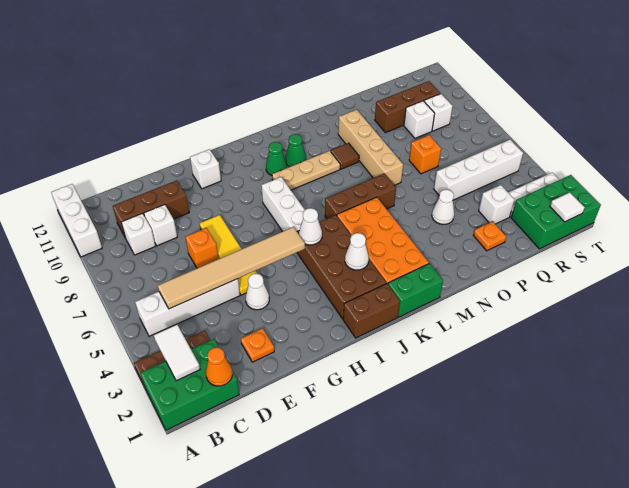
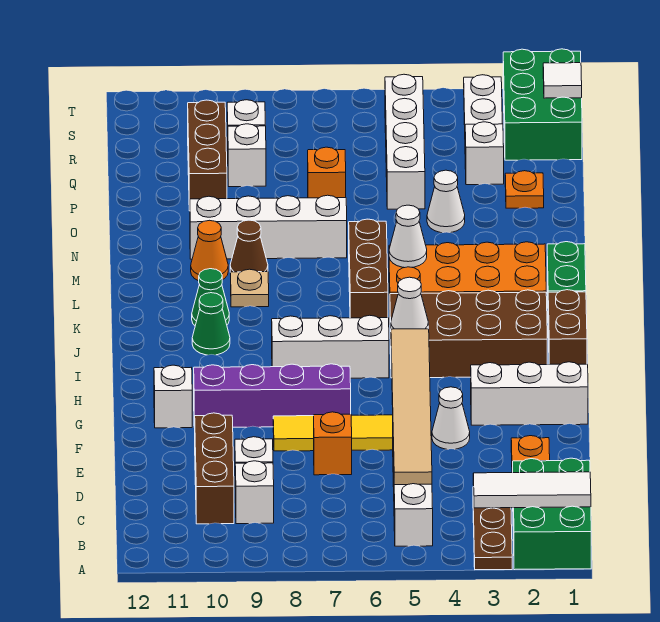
white brick A10:A12 level 1 -> white brick G1:G3 level 1
white tile B2:B3 level 2 -> white tile B1:B3 level 2
orange cone C1 level 2 -> orange cone M10 level 1
none -> purple brick G7:G10 level 1
white cone J3 level 2 -> white cone L5 level 2
tan plate J9:L9 level 1 -> tan plate L9 level 1
brown tile M9 level 1 -> brown cone M9 level 1
tan brick N7:N10 level 1 -> white brick N7:N10 level 1

